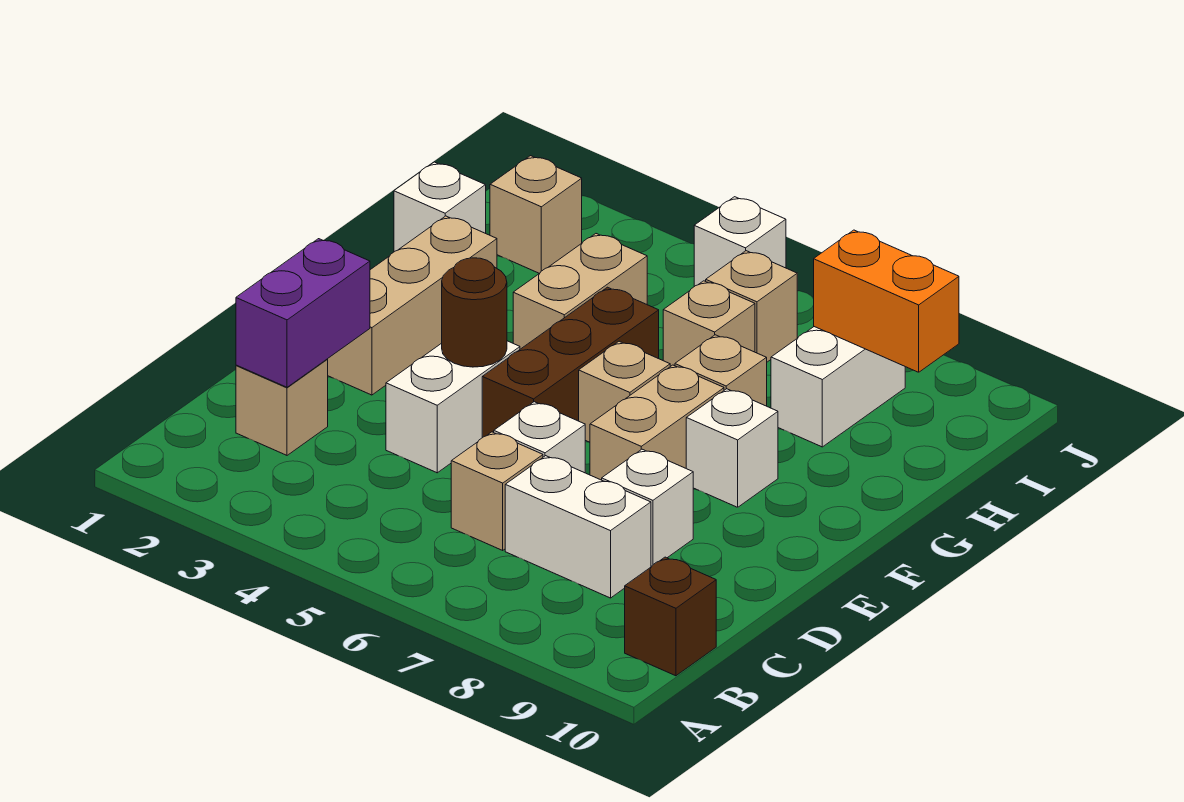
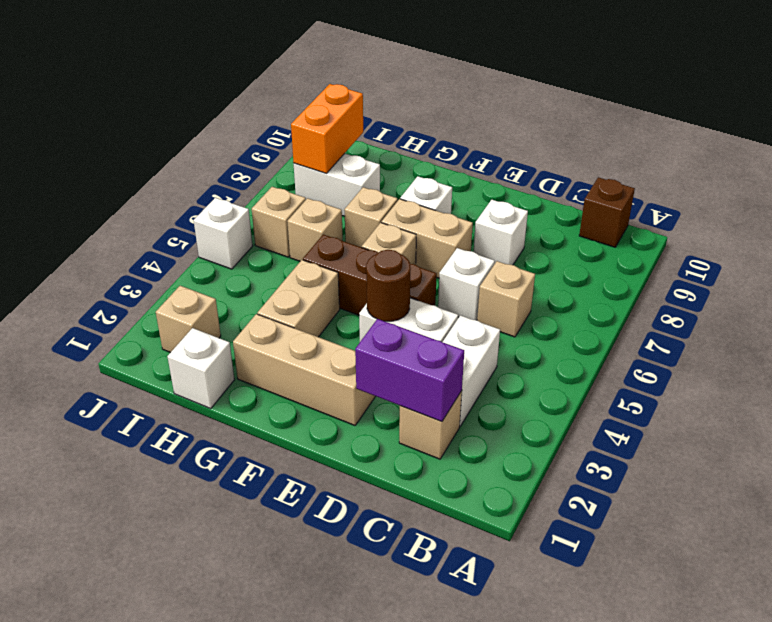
white brick C7:C8 level 1 -> white brick C3:C4 level 1
tan brick G4:H4 level 1 -> tan brick G3:G4 level 1

